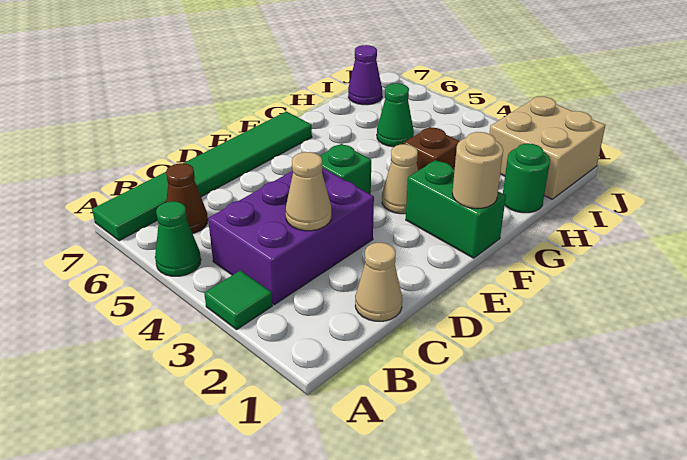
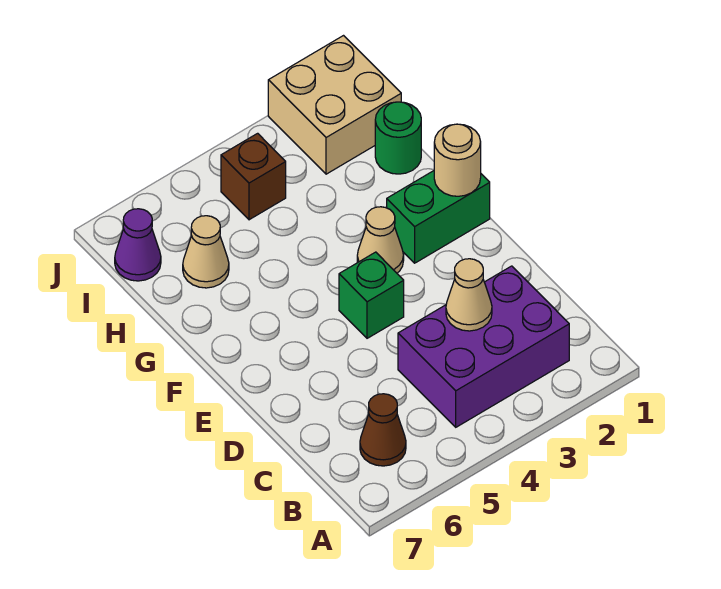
green tile A3 level 1 -> none
green cone A5 level 1 -> none
green tile A7:F7 level 1 -> none
purple brick B3:D4 level 1 -> purple brick B2:C4 level 1
tan cone C1 level 1 -> tan cone H6 level 1
brown brick G3 level 1 -> brown brick I4 level 1
green cone H5 level 1 -> none

